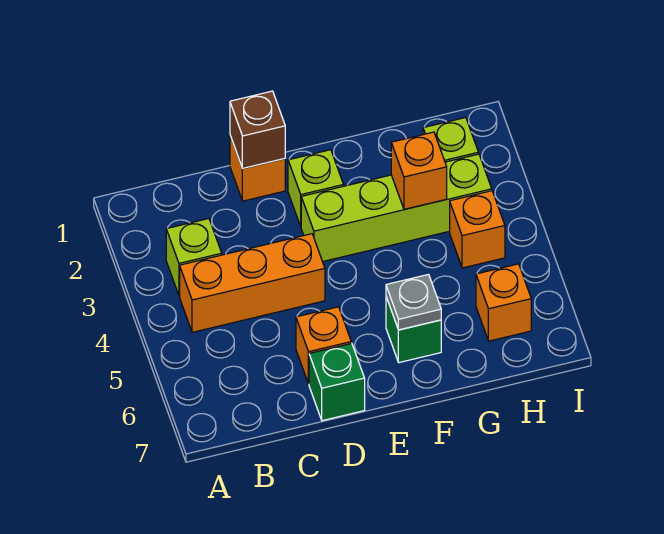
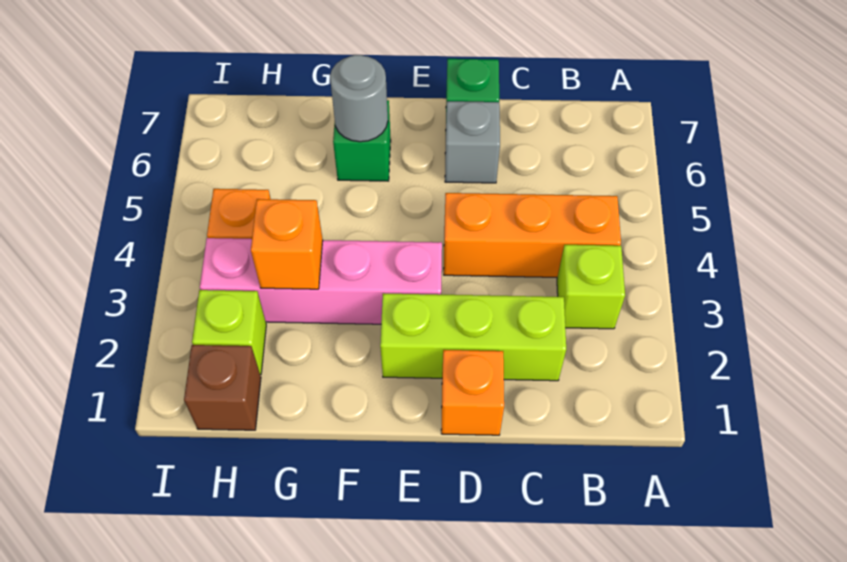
brown brick D1 level 2 -> brown brick H1 level 1
orange brick D6 level 1 -> grey brick D6 level 1
lime brick E2 level 1 -> lime brick C2:E2 level 1
lime brick E3:H3 level 1 -> pink brick E3:H3 level 1
grey plate F6 level 2 -> grey round brick F6 level 2
orange brick H6 level 1 -> none

